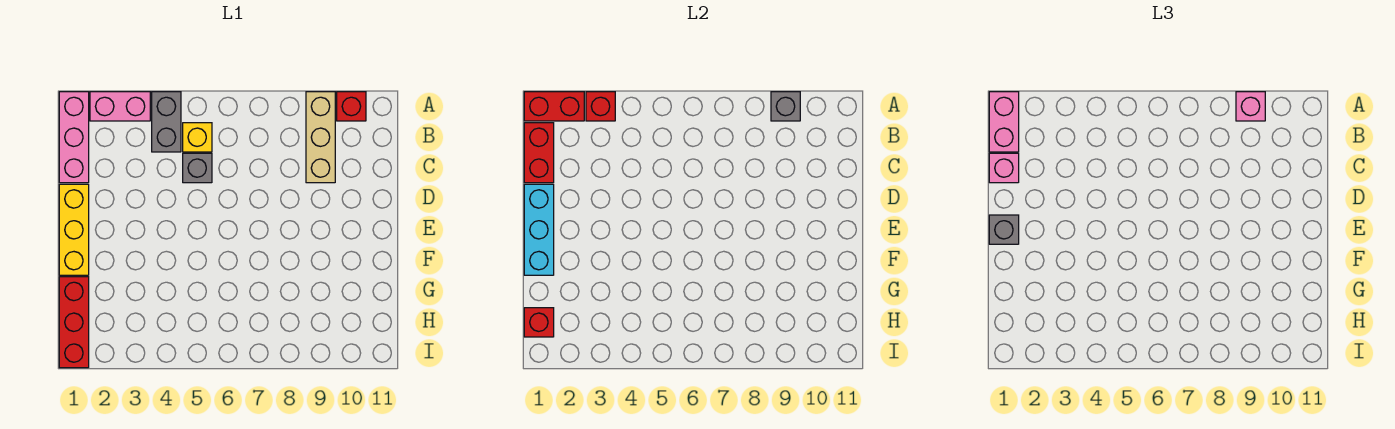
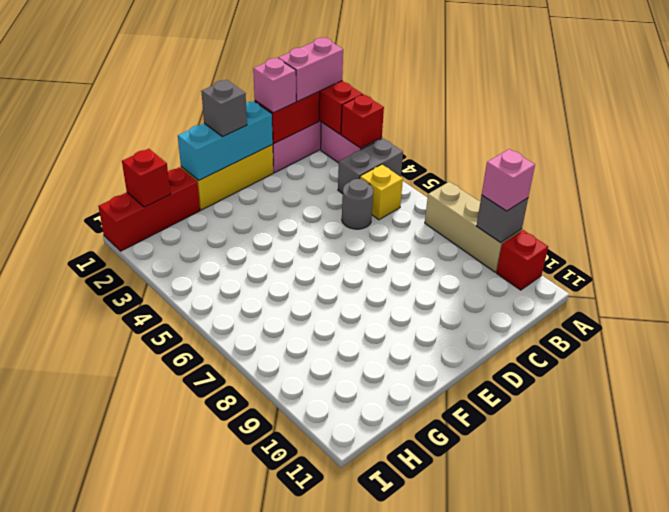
tan brick A9:C9 level 1 -> tan brick A7:A9 level 1
grey brick C5 level 1 -> grey round brick C5 level 1

